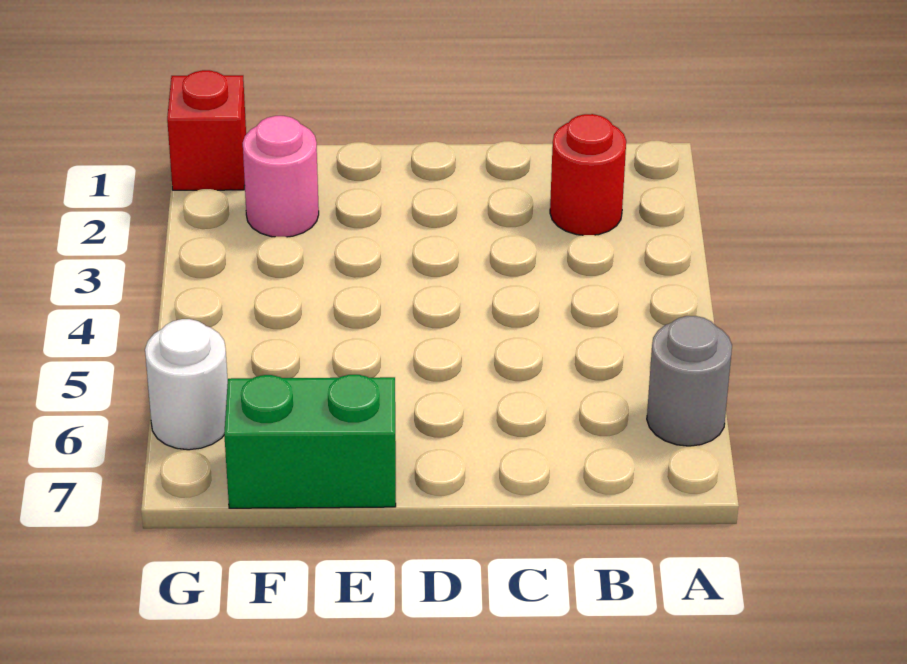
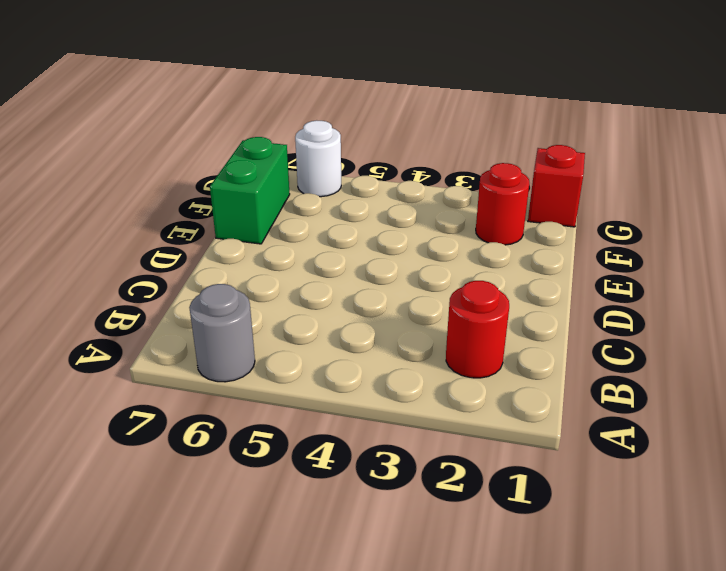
pink round brick F2 level 1 -> red round brick F2 level 1

